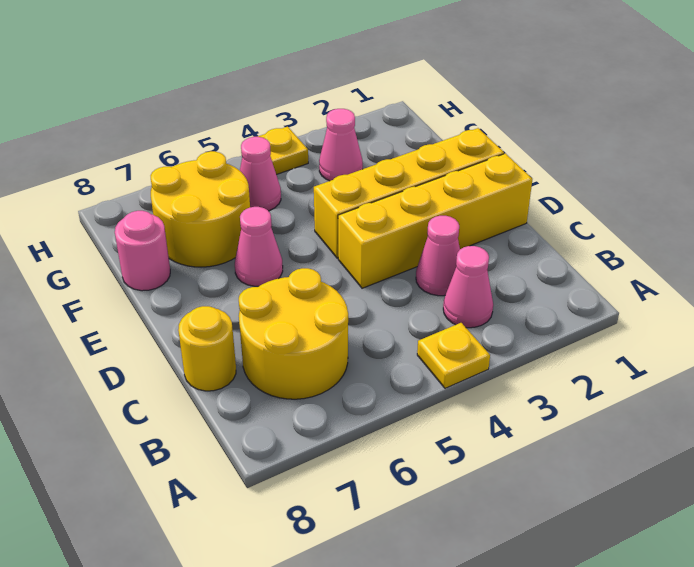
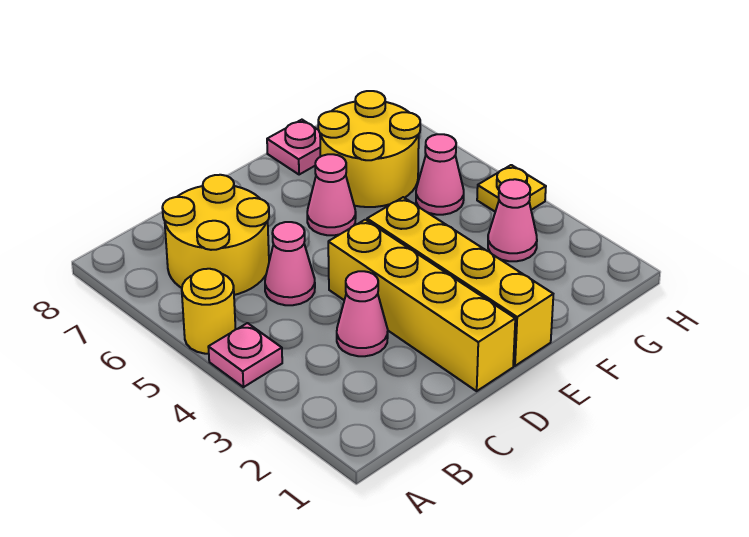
yellow plate A4 level 1 -> pink plate A4 level 1
pink cone B3 level 1 -> pink cone C5 level 1
yellow round brick C8 level 1 -> yellow round brick A5 level 1
pink round brick F8 level 1 -> pink plate F8 level 1

